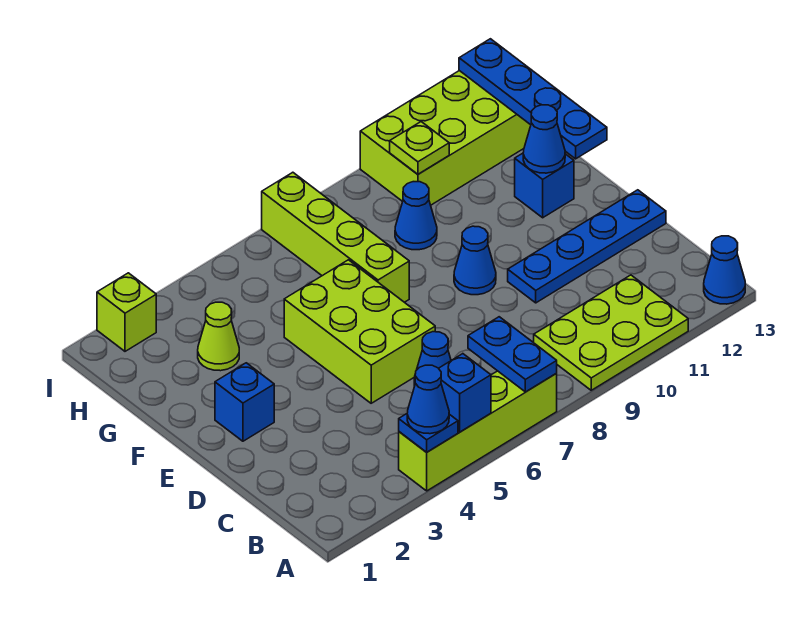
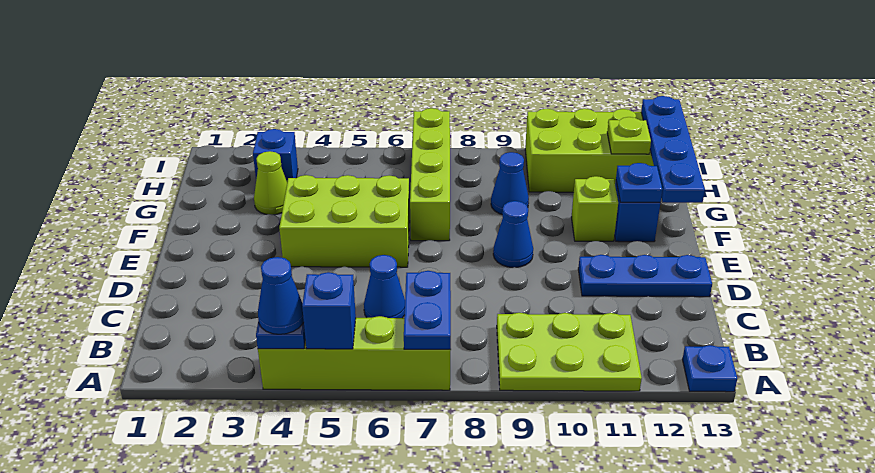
blue cone A13 level 1 -> blue plate A13 level 1
lime brick D5:F6 level 1 -> lime brick E4:F6 level 1
blue plate D10:D13 level 1 -> blue plate D11:D13 level 1
blue brick E2 level 1 -> blue brick H3 level 1
blue cone F12 level 2 -> blue plate F12 level 2
lime plate H10 level 2 -> lime plate H12 level 2
lime brick I2 level 1 -> lime brick F11 level 1

